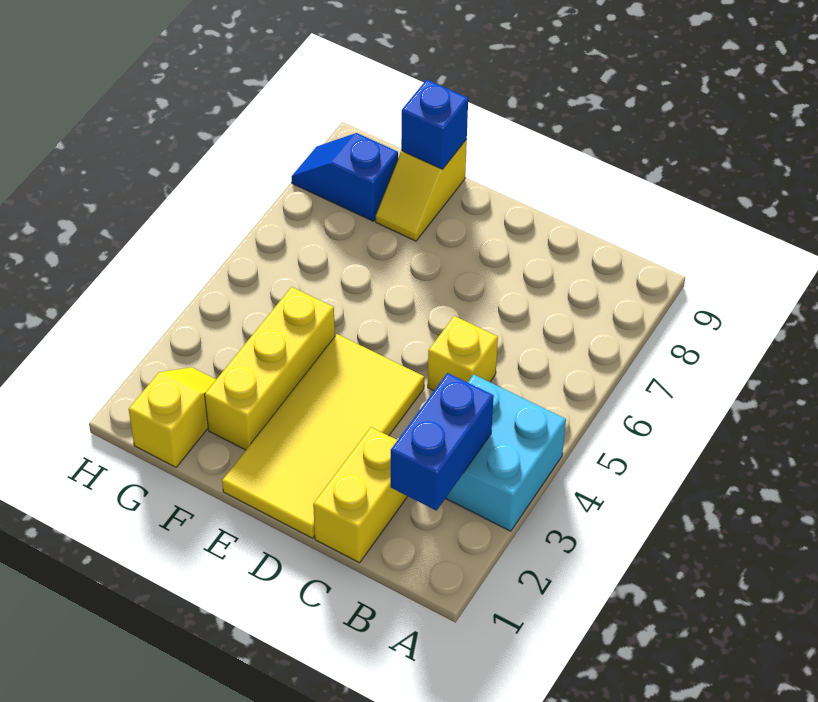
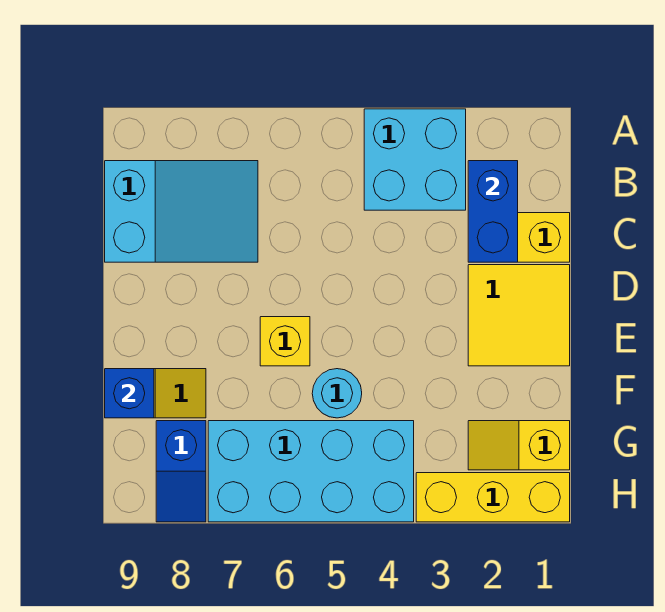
blue brick B2:B3 level 2 -> blue brick B2:C2 level 2
none -> cyan slope B7:C9 level 1 top 9
yellow brick C5 level 1 -> yellow brick E6 level 1
yellow tile D1:E4 level 1 -> yellow tile D1:E2 level 1
yellow brick F2:F4 level 1 -> yellow brick H1:H3 level 1
none -> cyan round brick F5 level 1
none -> cyan brick G4:H7 level 1

